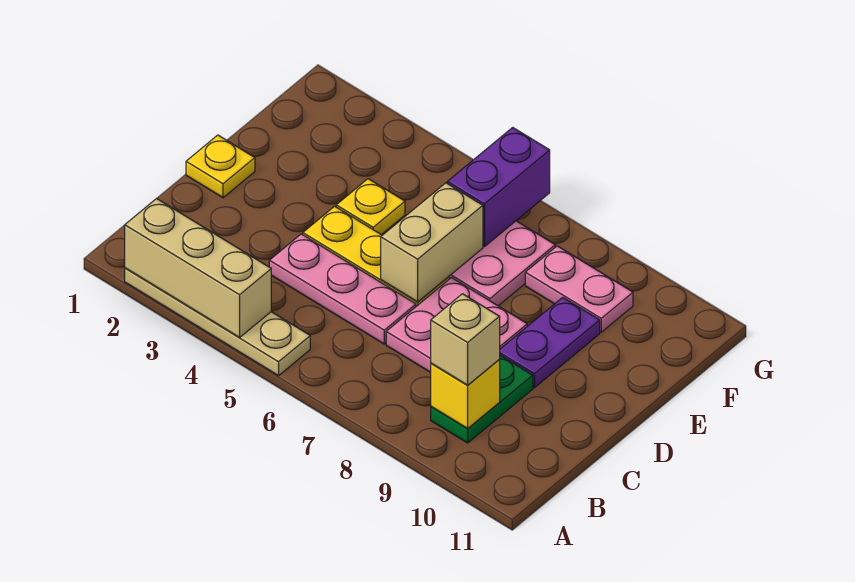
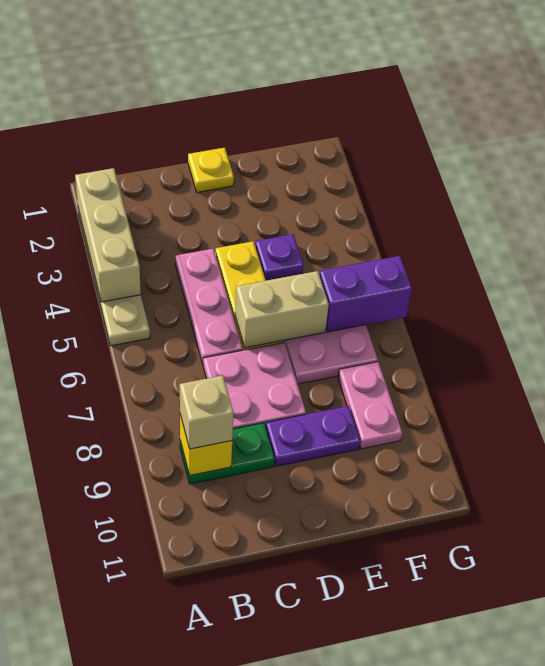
yellow plate E4 level 1 -> purple plate E4 level 1

